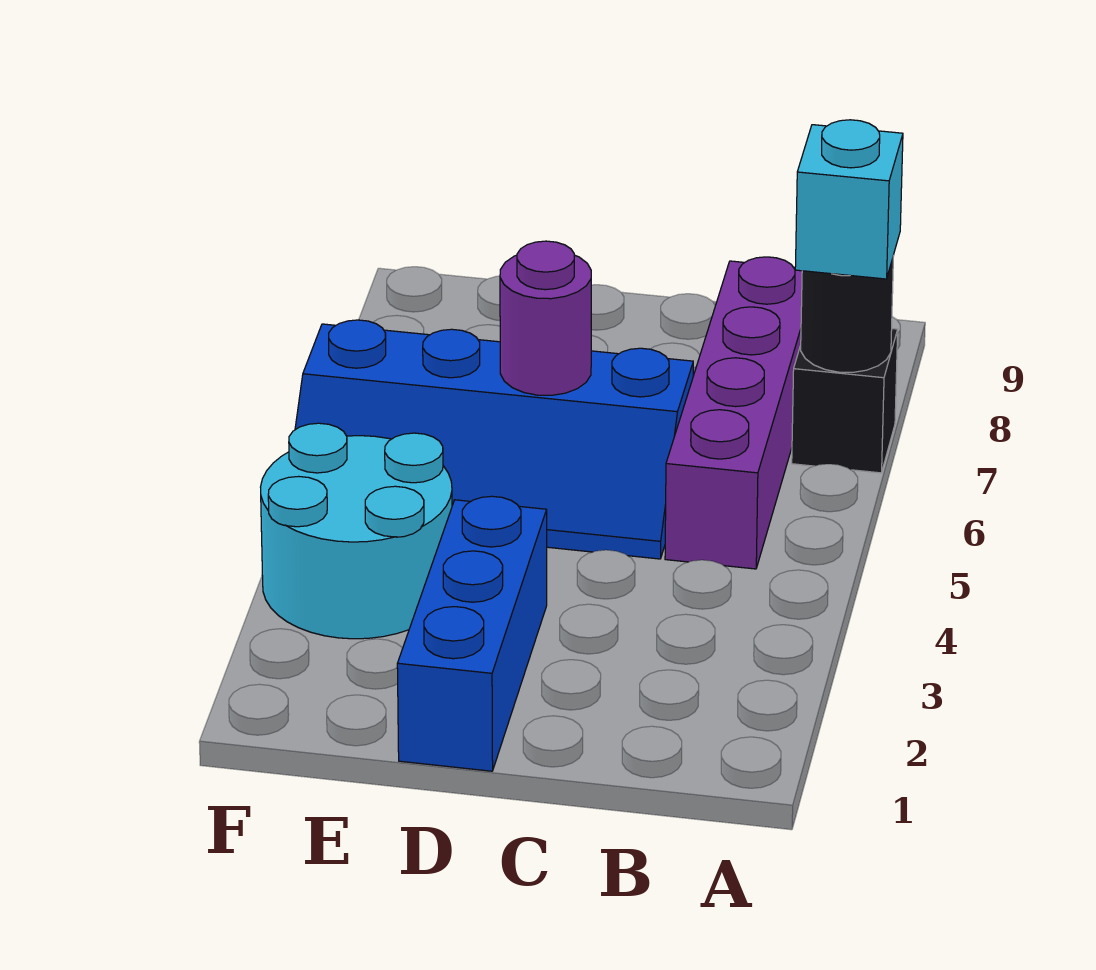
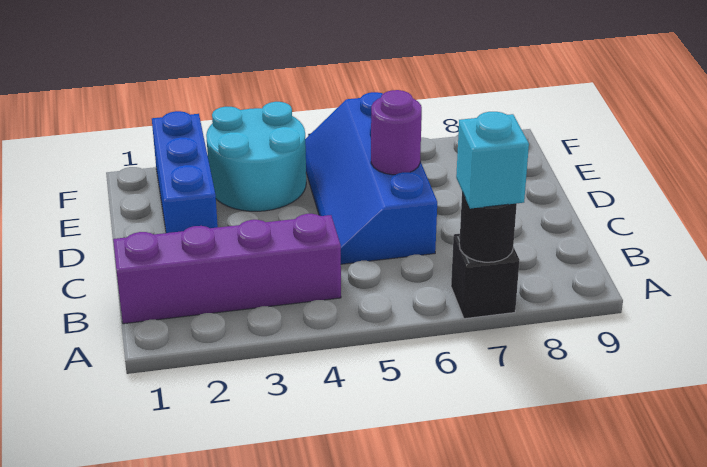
purple brick B5:B8 level 1 -> purple brick B1:B4 level 1
blue brick D1:D3 level 1 -> blue brick D2:F2 level 1

